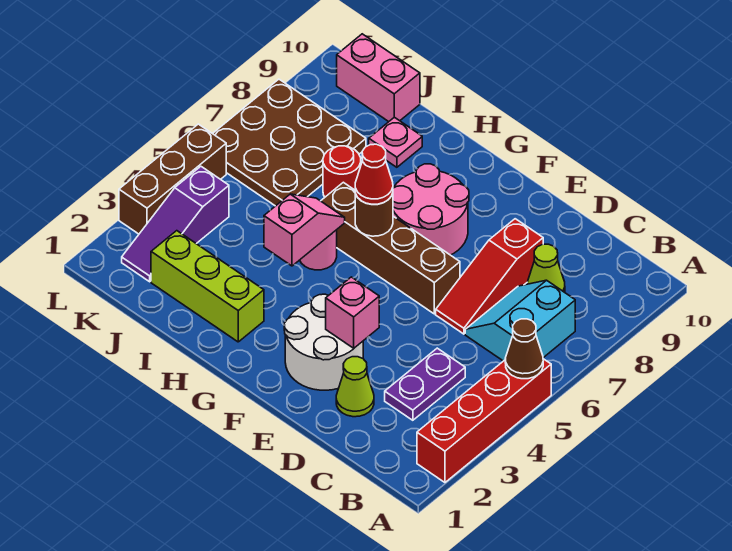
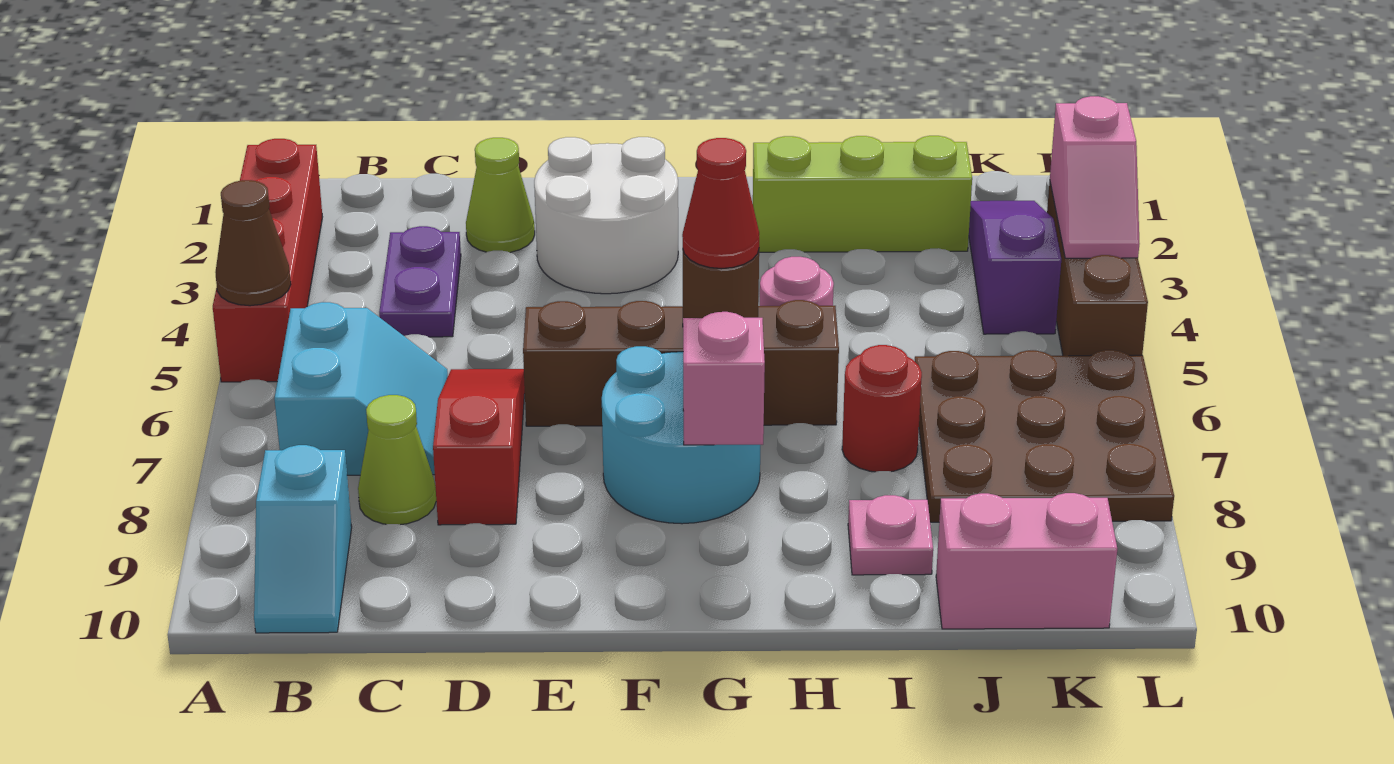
none -> cyan slope B9:B10 level 1 top 9
pink brick E3 level 2 -> pink brick G8 level 2
pink round brick F7:G8 level 1 -> cyan round brick F7:G8 level 1
pink slope H4:H5 level 2 top 4 -> pink slope L3:L4 level 2 top 3

